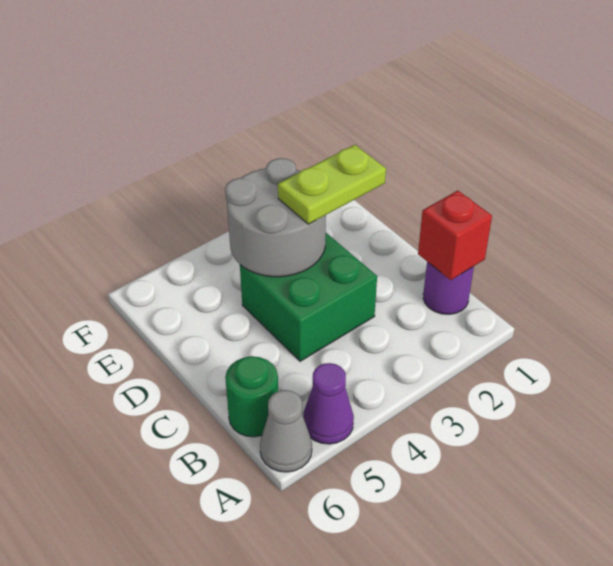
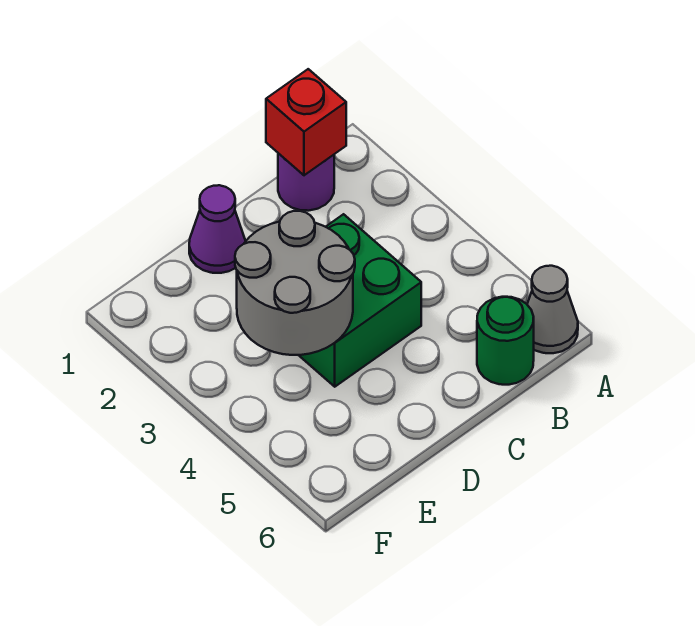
purple cone A5 level 1 -> purple cone D1 level 1
lime plate D2:D3 level 3 -> none

